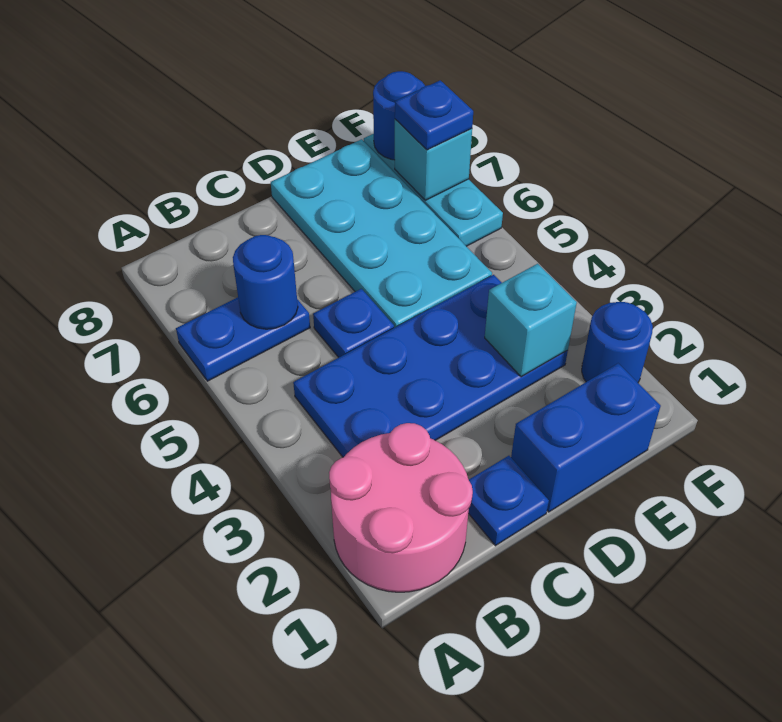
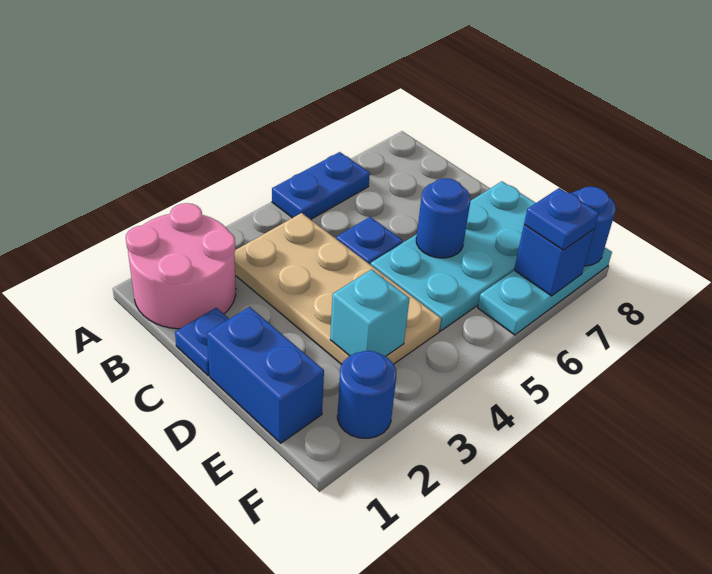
blue plate A6:B6 level 1 -> blue plate A5:A6 level 1
blue plate B3:E4 level 1 -> tan plate B3:E4 level 1
blue round brick B6 level 2 -> blue round brick D6 level 2
cyan brick F7 level 2 -> blue brick F7 level 2

